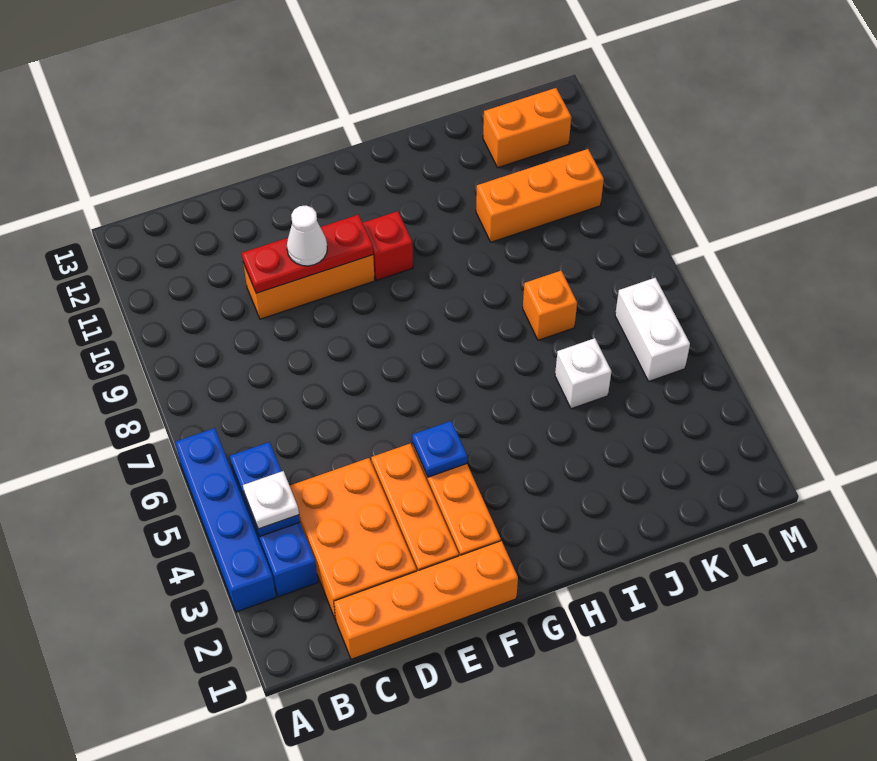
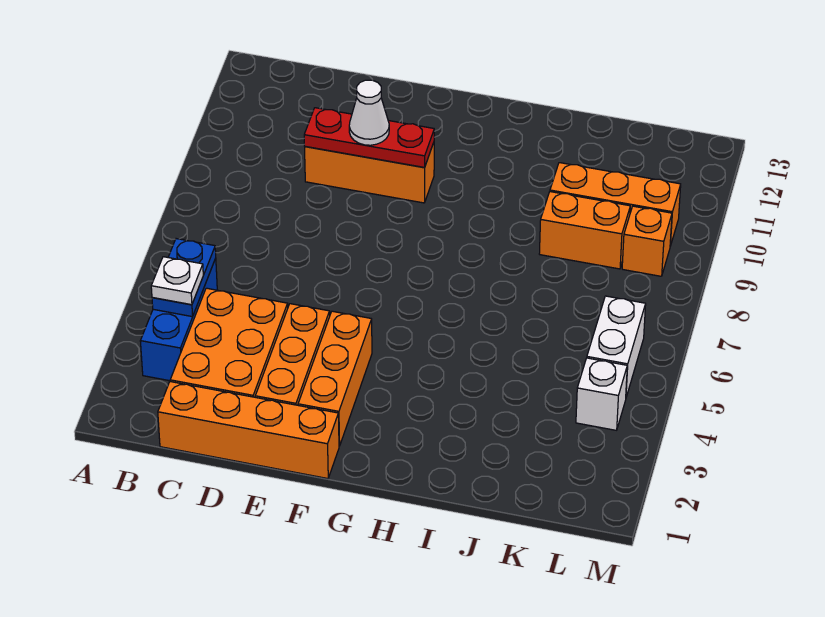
blue brick A3:A6 level 1 -> none
blue plate F4 level 2 -> none
red brick G10 level 1 -> none
white brick J5 level 1 -> white brick L4 level 1
orange brick J7 level 1 -> orange brick L9 level 1
orange brick K12:L12 level 1 -> orange brick J9:K9 level 1

